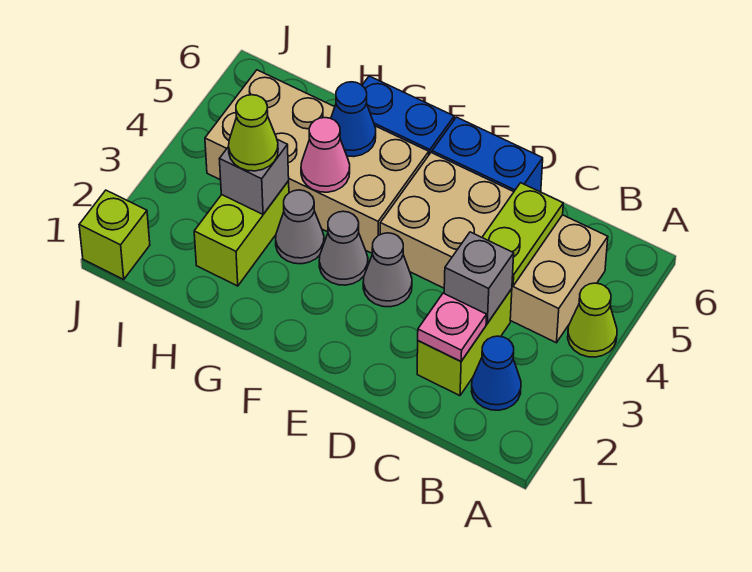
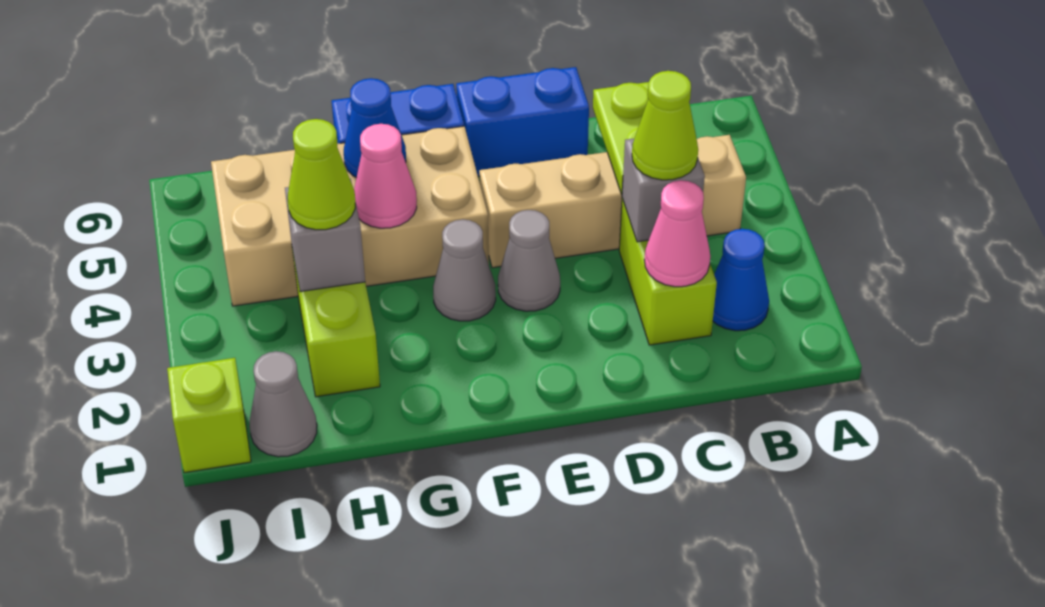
lime cone A4 level 1 -> lime cone C3 level 3
tan brick B4:E5 level 1 -> tan brick B4:E4 level 1
pink plate C2 level 2 -> pink cone C2 level 2
grey cone G3 level 1 -> grey cone I1 level 1

